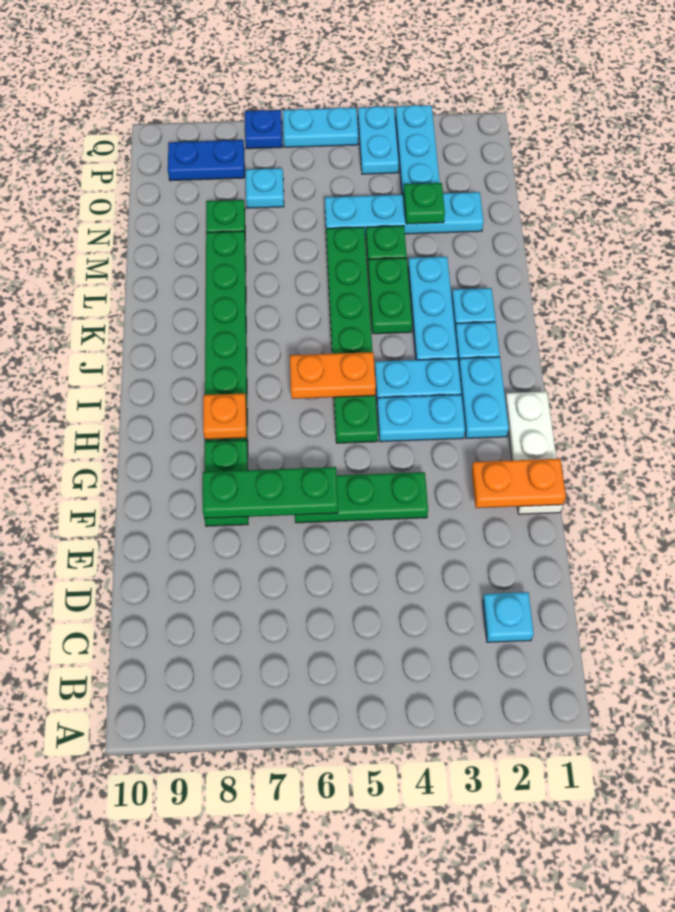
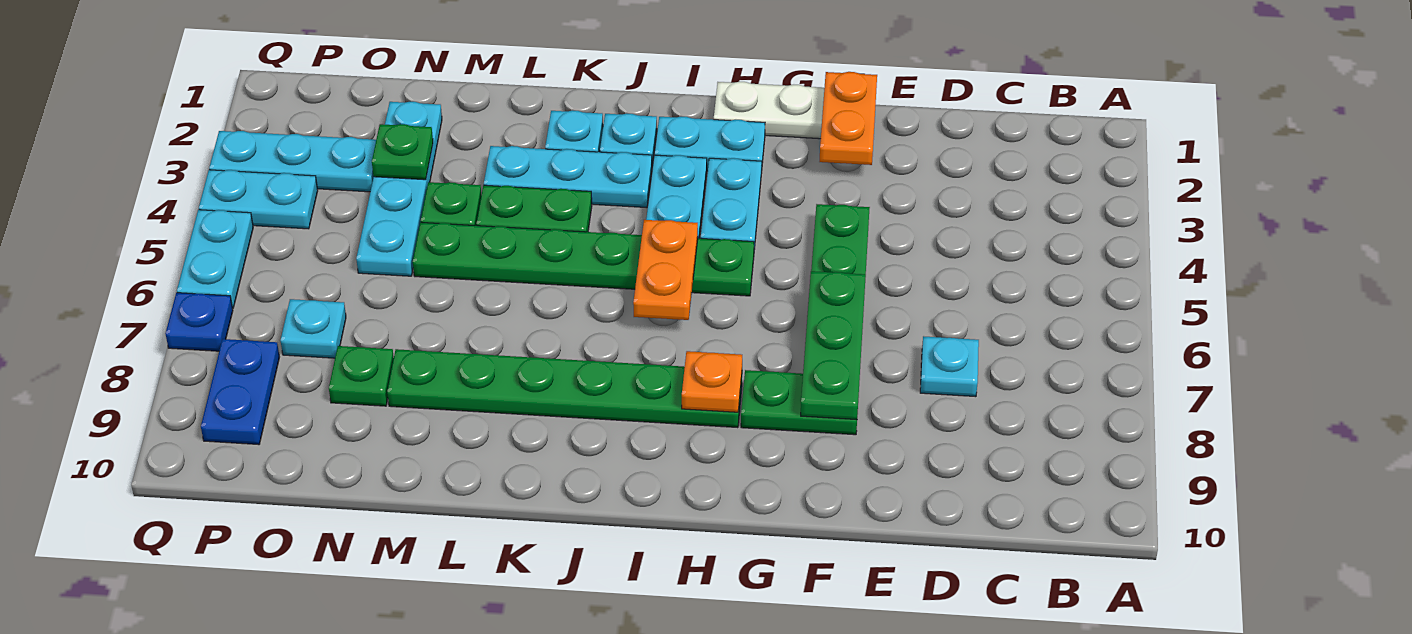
cyan plate C2 level 1 -> cyan plate D7 level 1

